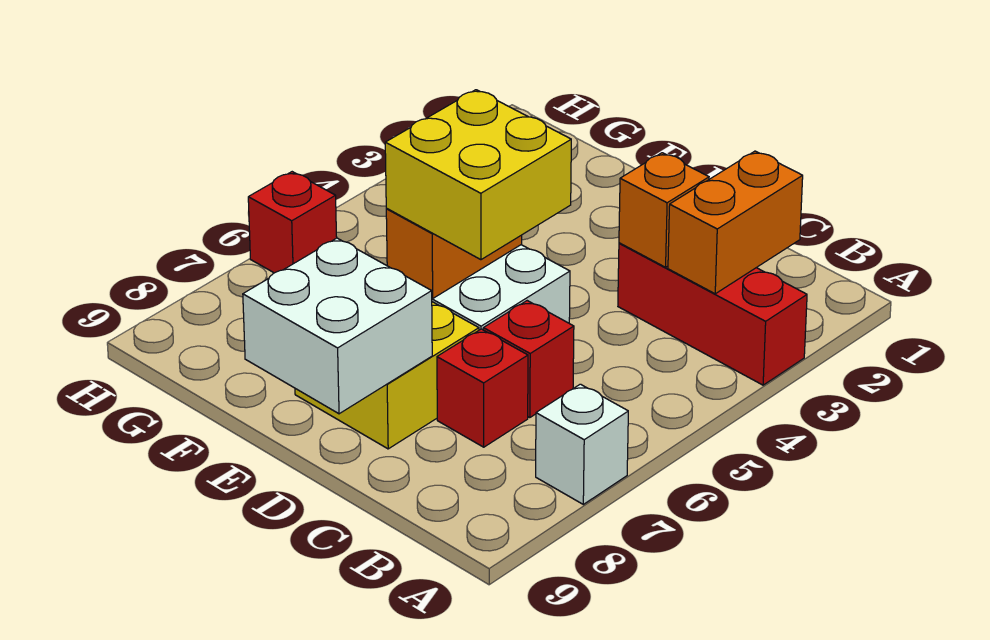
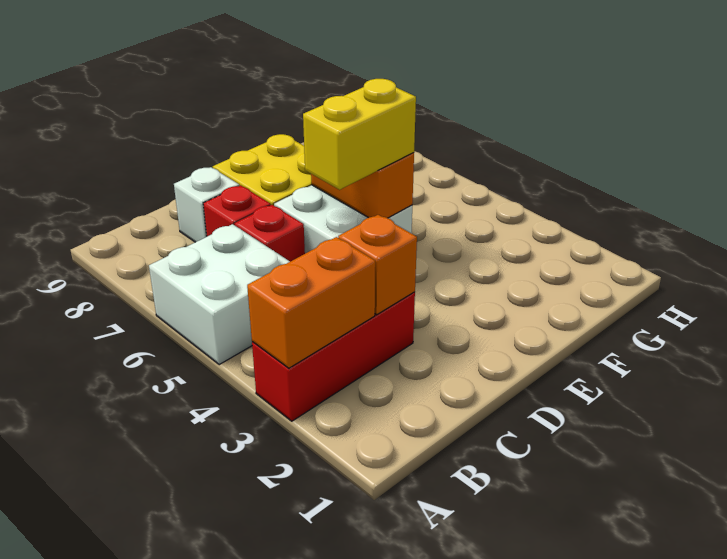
white brick A7 level 1 -> white brick C8 level 1
orange brick B2:B3 level 2 -> orange brick A3:B3 level 2
yellow brick D5:E6 level 3 -> yellow brick D5:E5 level 3
white brick D8:E9 level 2 -> white brick A5:B6 level 1
red brick H6 level 1 -> none

